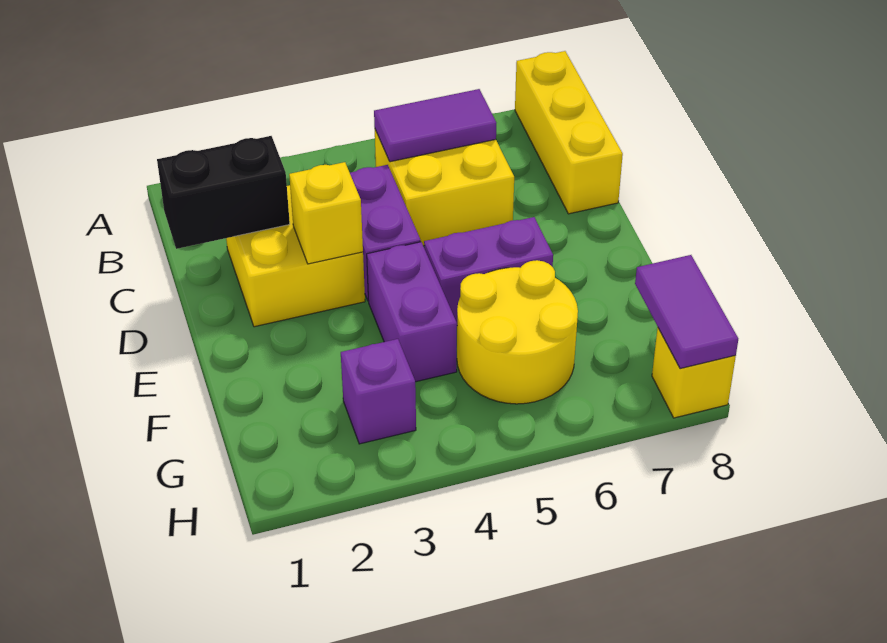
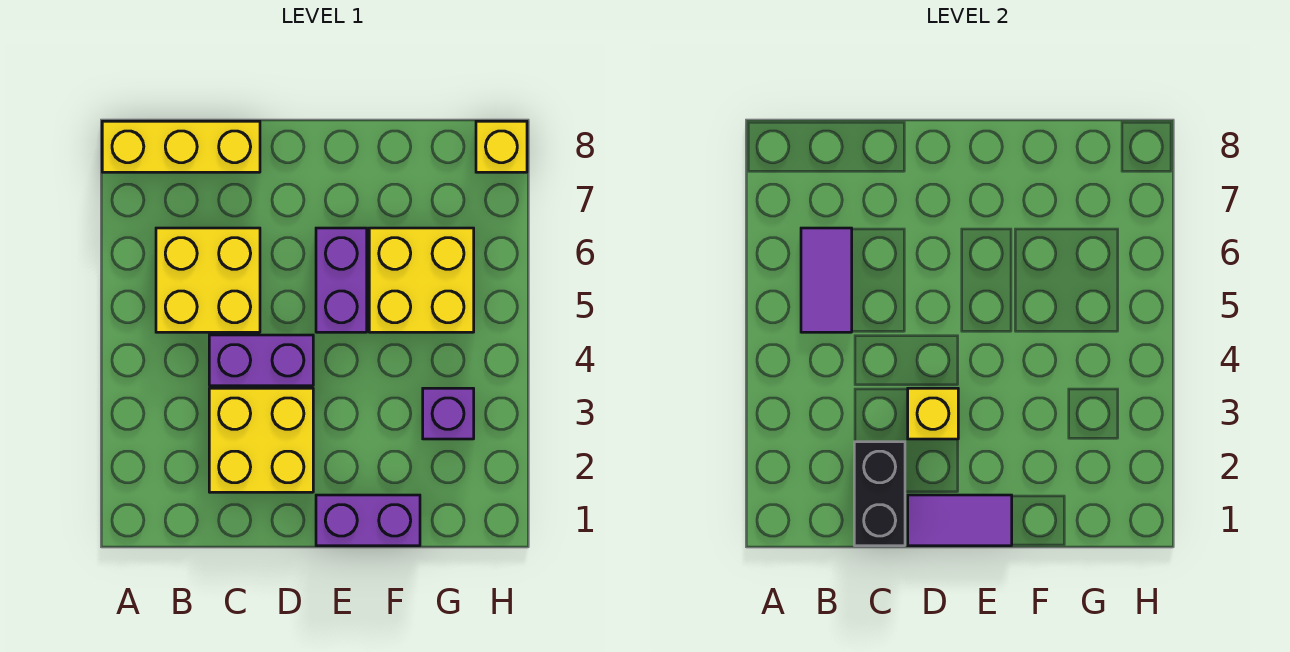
purple brick E4:F4 level 1 -> purple brick E1:F1 level 1
yellow round brick F5:G6 level 1 -> yellow brick F5:G6 level 1
purple tile G8:H8 level 2 -> purple tile D1:E1 level 2

